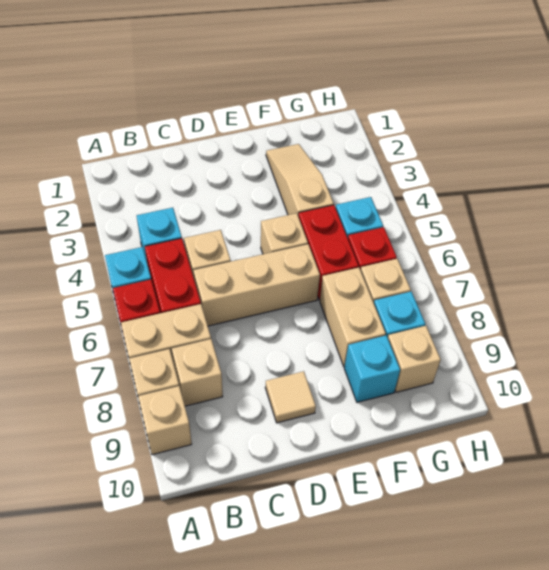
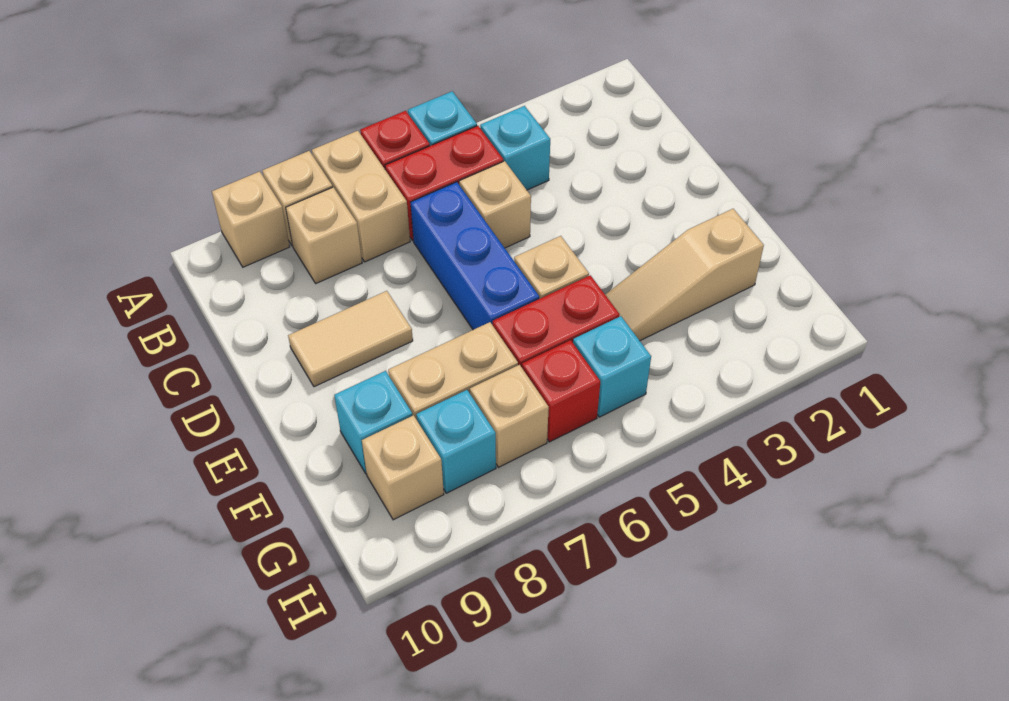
tan brick C6:E6 level 1 -> blue brick C6:E6 level 1
tan tile D9 level 1 -> tan tile D8:D9 level 1
tan slope F2:F4 level 1 top 4 -> tan slope F2:F4 level 1 top 2

